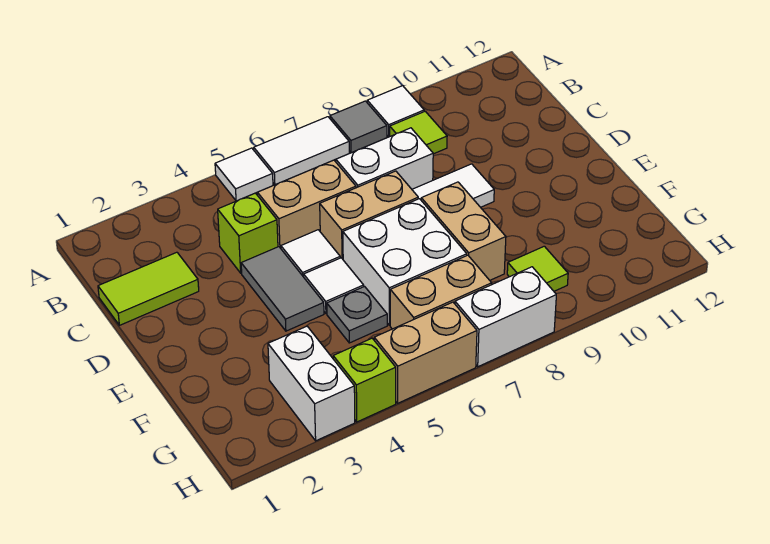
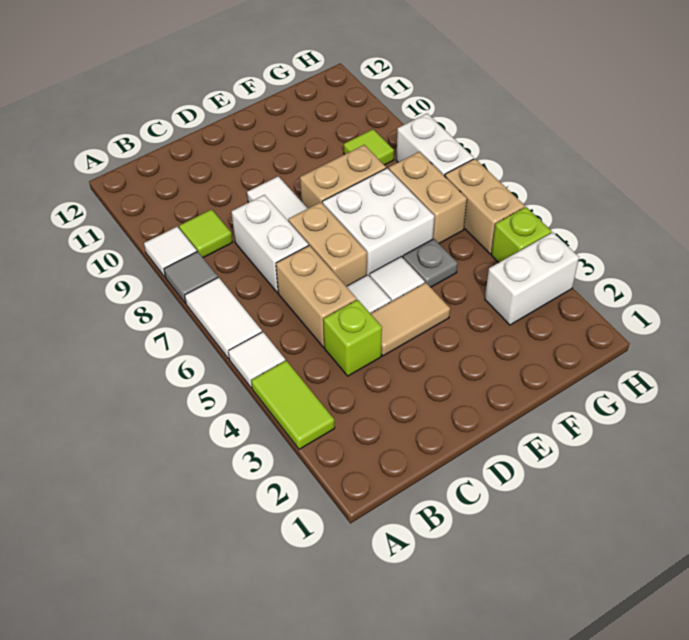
lime tile C1:C2 level 1 -> lime tile A3:A4 level 1
grey tile D4:E4 level 1 -> tan tile D4:E4 level 1

